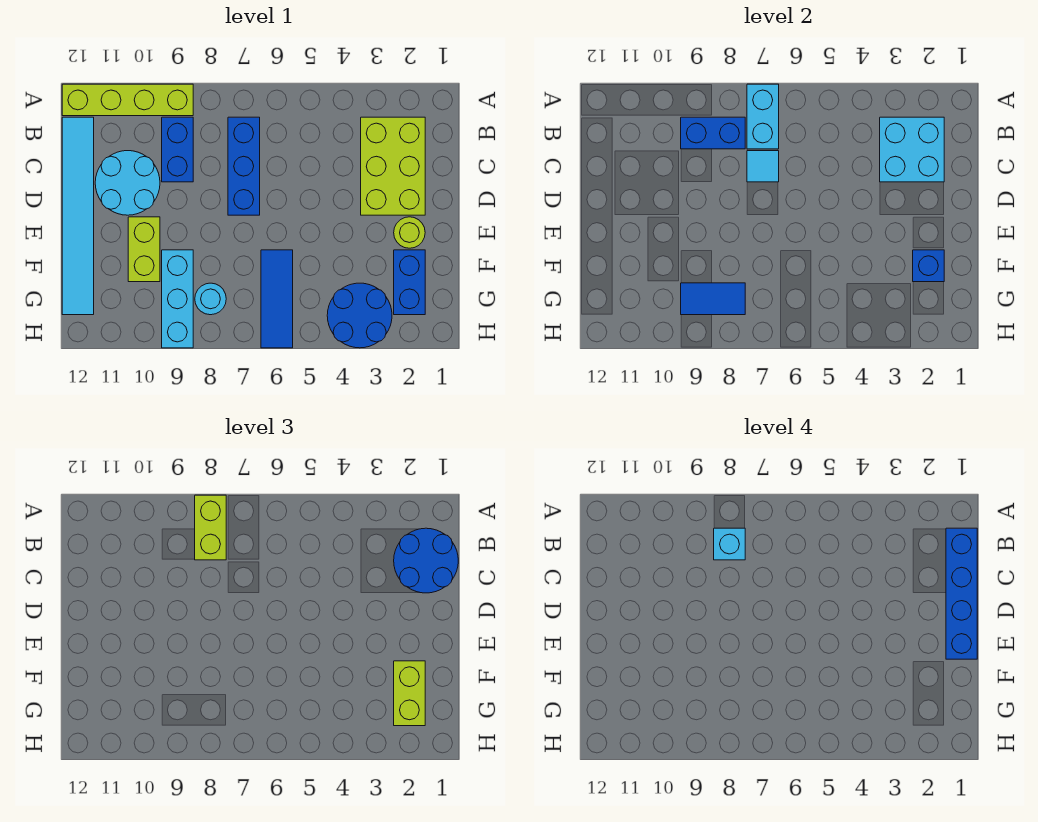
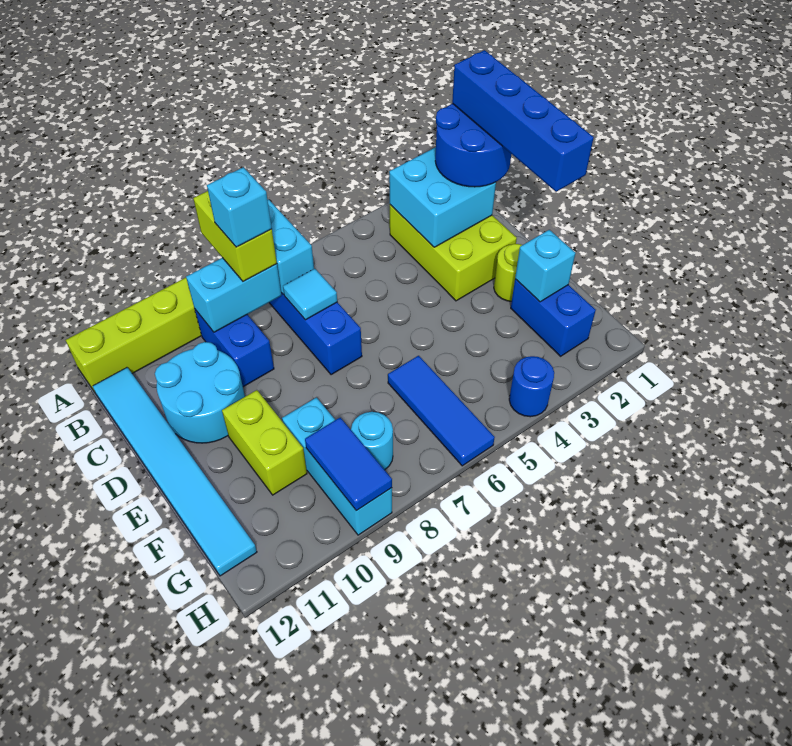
blue brick B8:B9 level 2 -> cyan brick B8:B9 level 2
blue brick F2 level 2 -> cyan brick F2 level 2
lime brick F2:G2 level 3 -> none
blue round brick G3:H4 level 1 -> blue round brick H4 level 1
blue tile G8:G9 level 2 -> blue tile G9:H9 level 2

